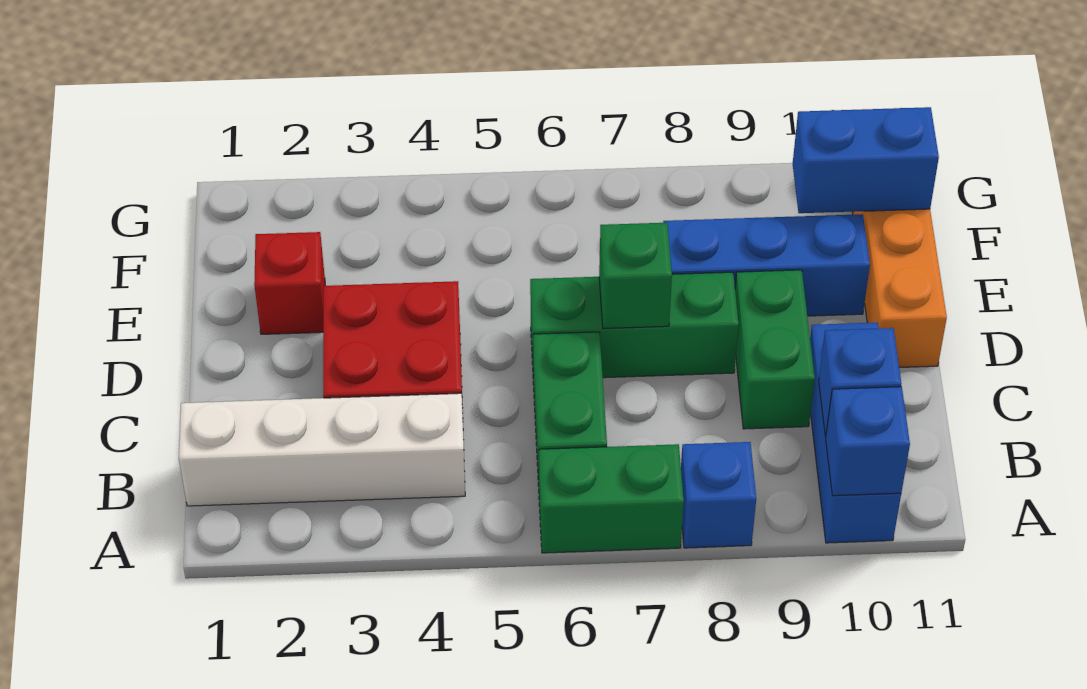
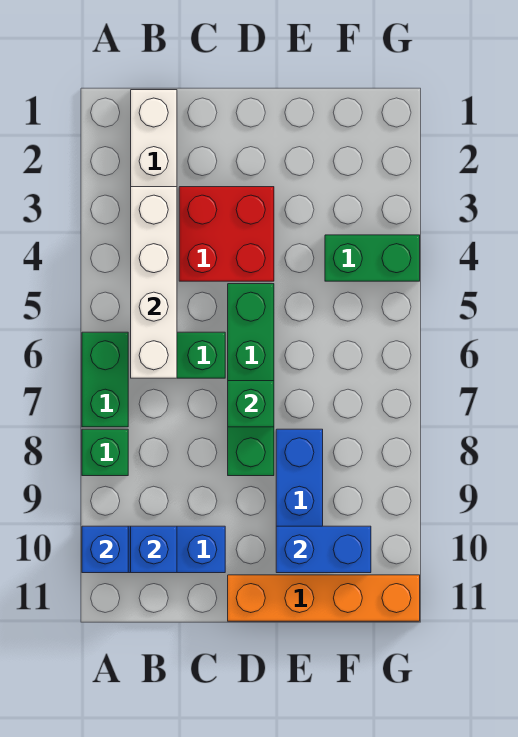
blue brick A8 level 1 -> green brick A8 level 1
none -> white brick B3:B6 level 2
green brick C9:D9 level 1 -> green brick F4:G4 level 1
green brick D6:D8 level 1 -> green brick D5:D8 level 1
red brick E2 level 1 -> none
blue brick F10:F11 level 2 -> blue brick E10:F10 level 2

